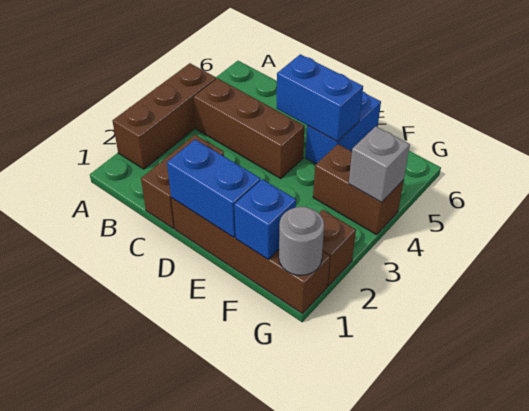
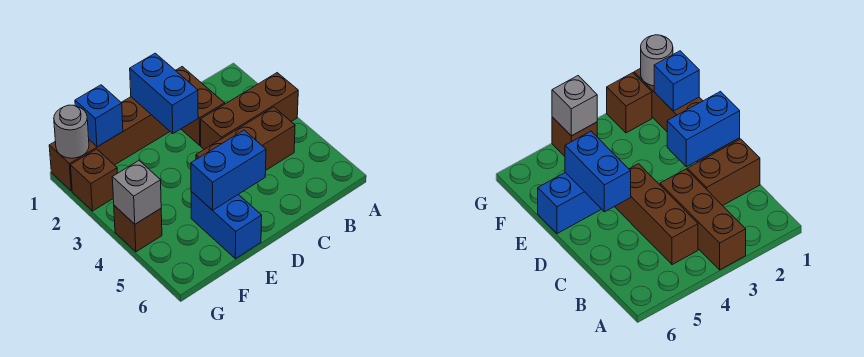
brown brick A2:A4 level 1 -> brown brick A3:C3 level 1
blue brick D1:E1 level 2 -> blue brick D1:D2 level 2
brown brick F4:G4 level 1 -> brown brick G4 level 1

